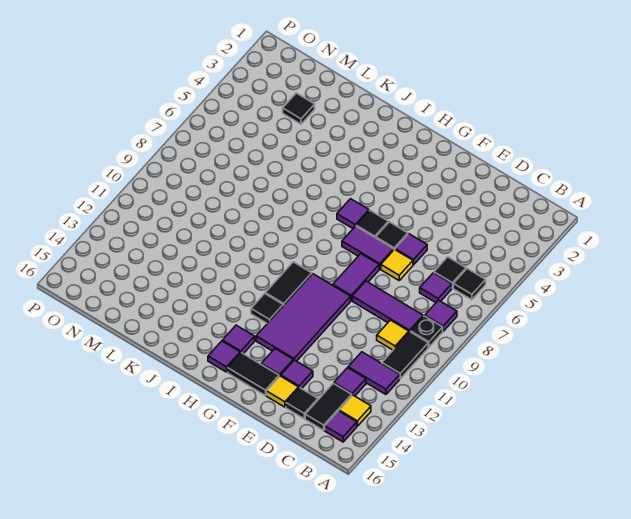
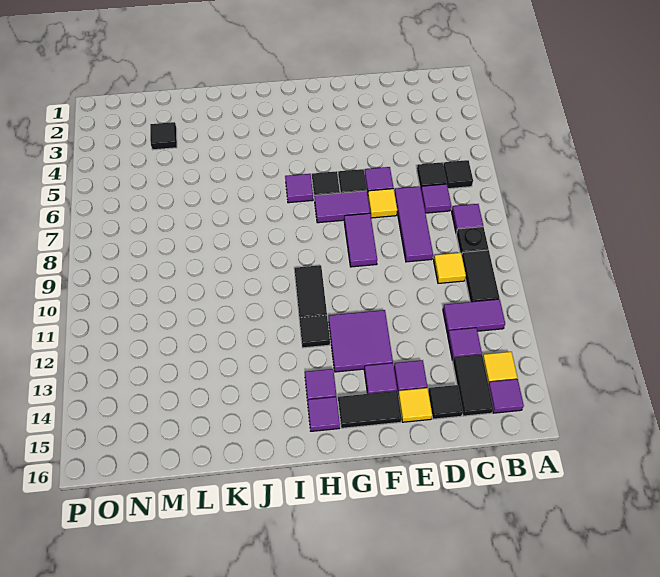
purple tile C9:E9 level 1 -> purple tile D7:D9 level 1
purple tile F10:G13 level 1 -> purple tile F12:G13 level 1

